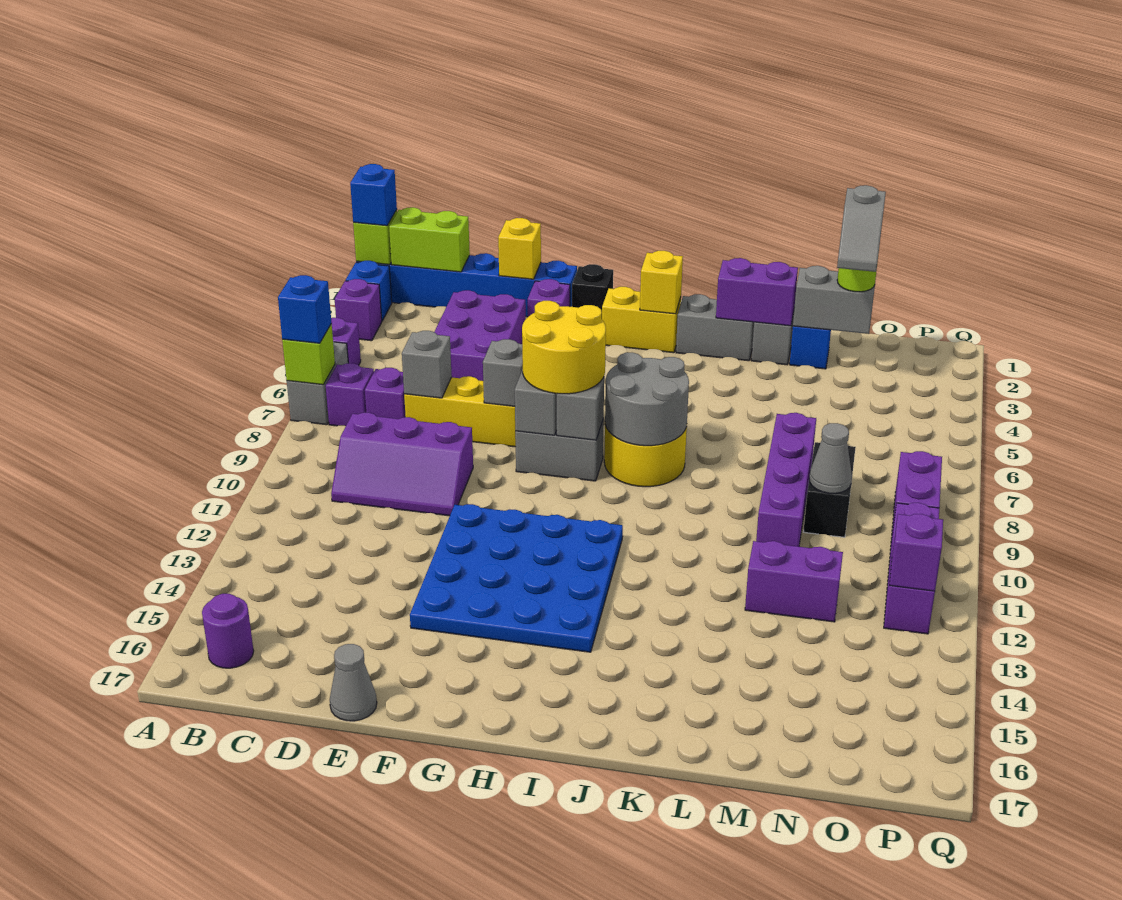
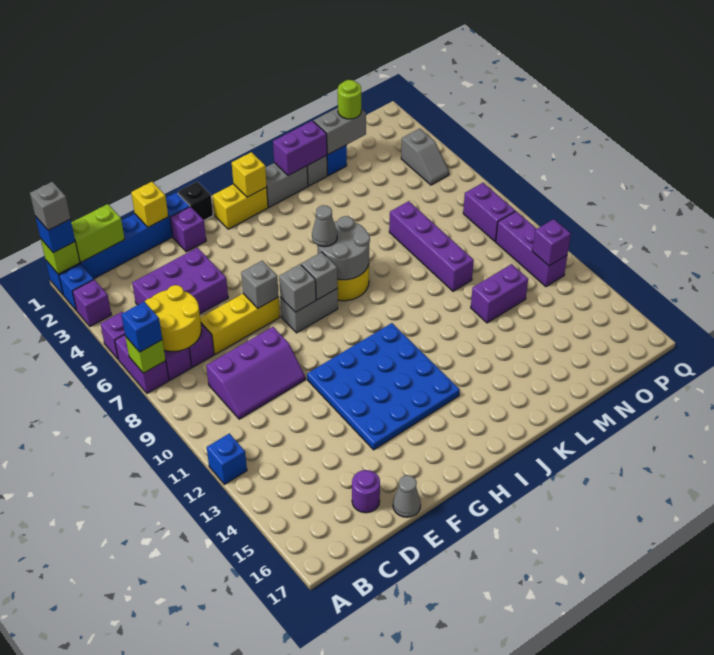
grey brick A6:A7 level 1 -> purple brick A6:A7 level 1
none -> blue brick A12 level 1
purple round brick B16 level 1 -> purple round brick D16 level 1
purple brick D3:E5 level 1 -> purple brick C4:E5 level 1
grey brick D7 level 2 -> grey brick A1 level 4
yellow round brick G7:H8 level 3 -> yellow round brick B6:C7 level 2
grey slope N2:N3 level 4 top 2 -> grey slope P4:P5 level 1 top 4
black brick N8:N9 level 1 -> none
grey cone N9 level 2 -> grey cone I7 level 3

